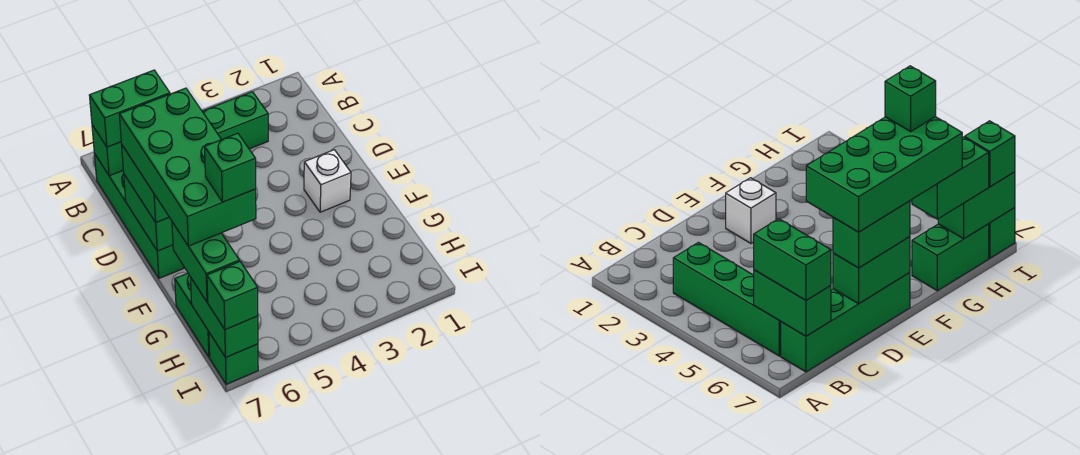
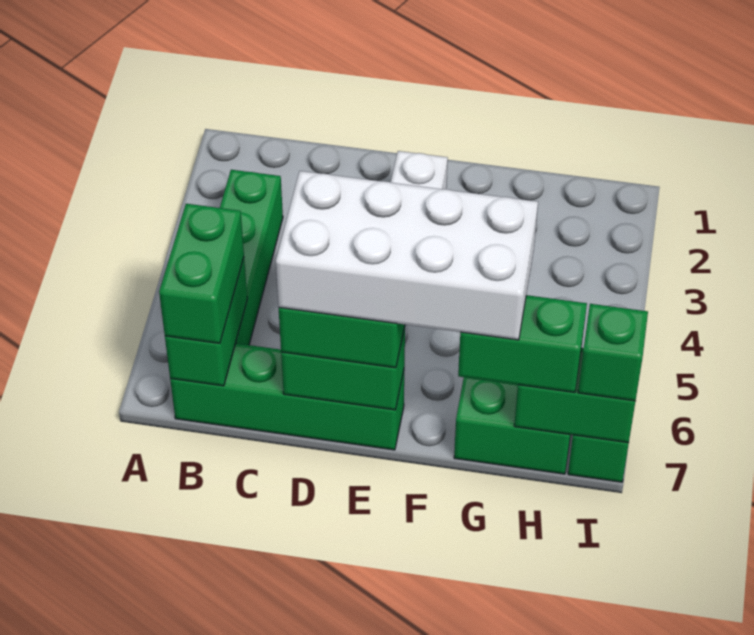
green brick D6:G7 level 4 -> white brick D6:G7 level 4
green brick G6 level 5 -> none

